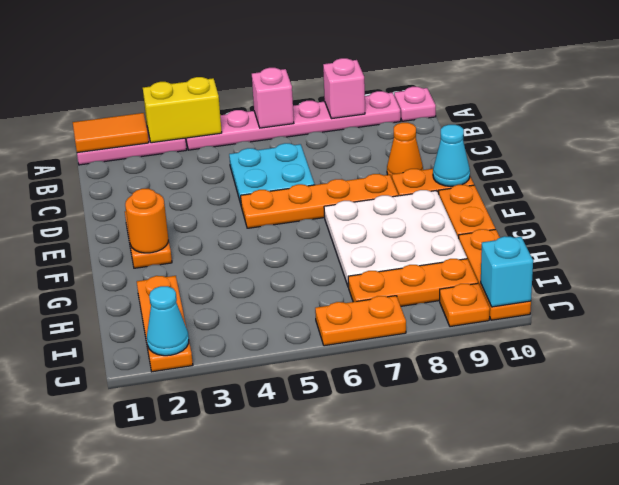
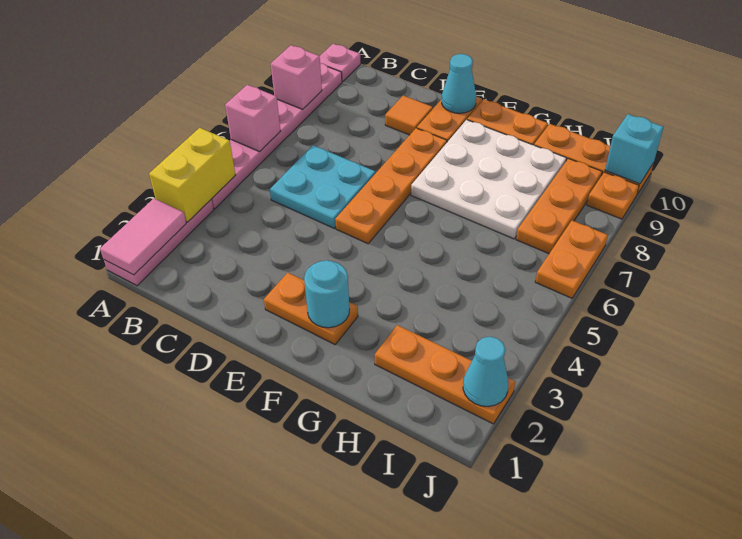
orange tile A1:A2 level 2 -> pink tile A1:A2 level 2
orange cone D9 level 1 -> orange tile D9 level 1
orange round brick F2 level 2 -> cyan round brick F2 level 2

